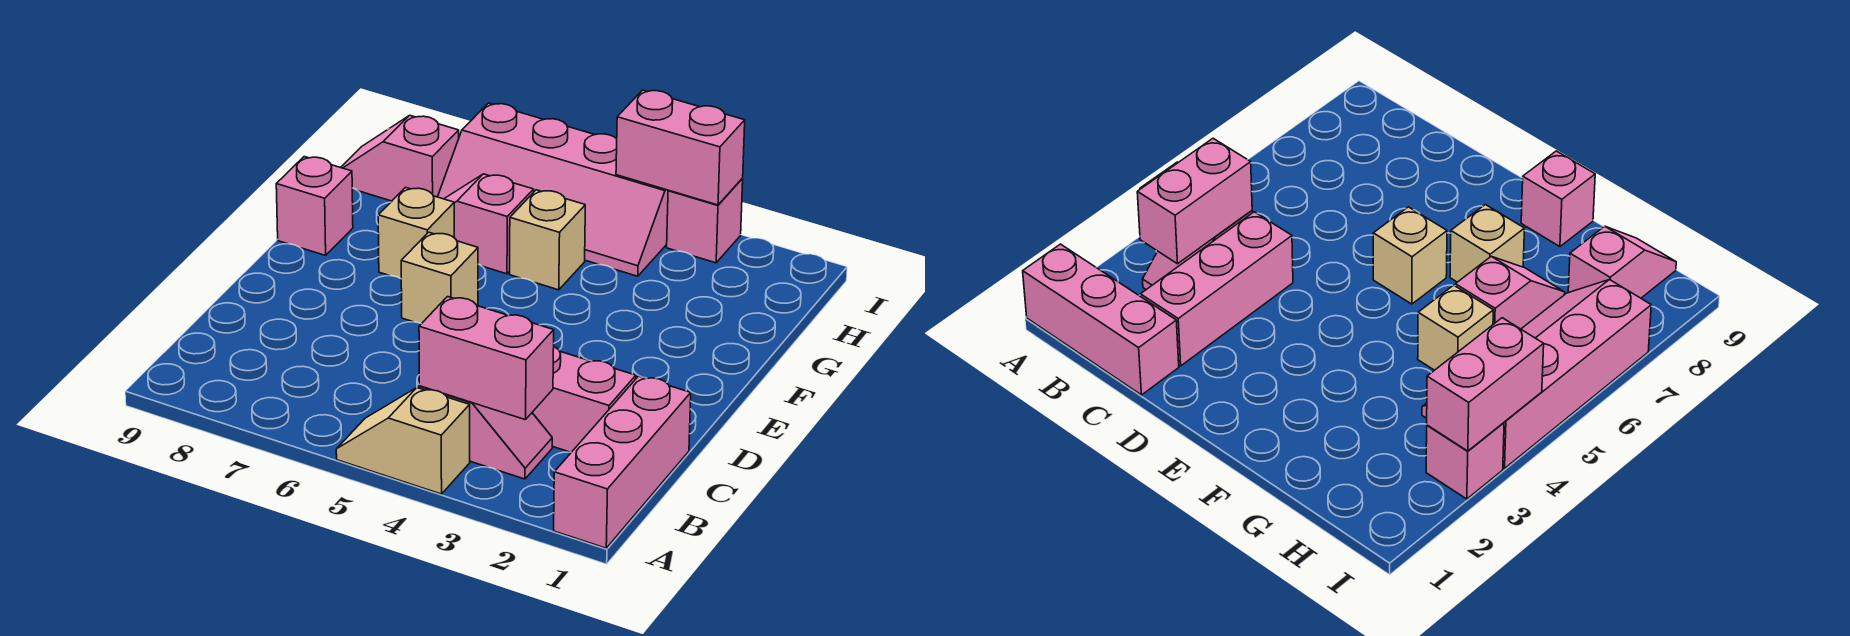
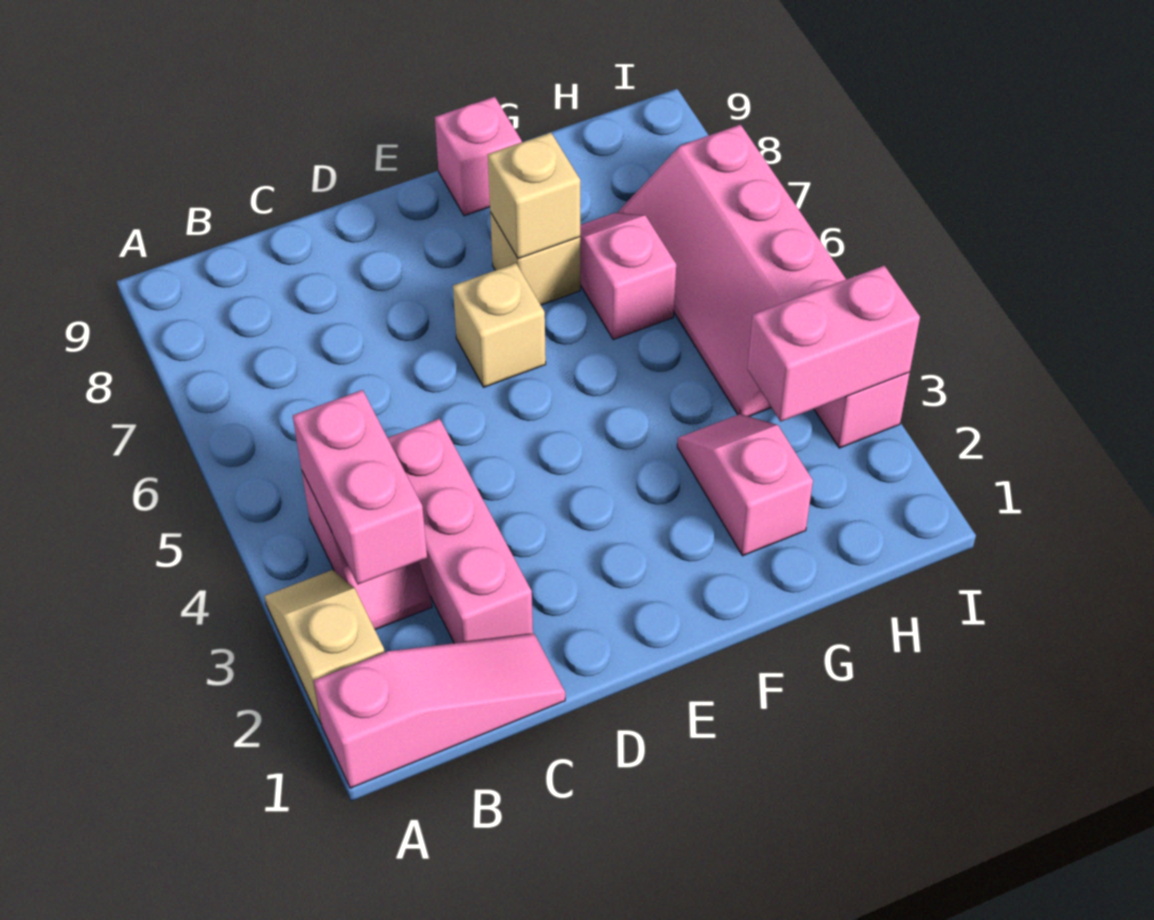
pink brick A1:C1 level 1 -> pink slope A1:C1 level 1 top A
tan slope A4:A5 level 1 top 4 -> tan slope A2:A3 level 1 top 2
tan brick G5 level 1 -> tan brick F7 level 2
pink slope H8:H9 level 1 top 8 -> pink slope G2:G3 level 1 top 2
pink brick I3:I4 level 2 -> pink brick H3:I3 level 2

